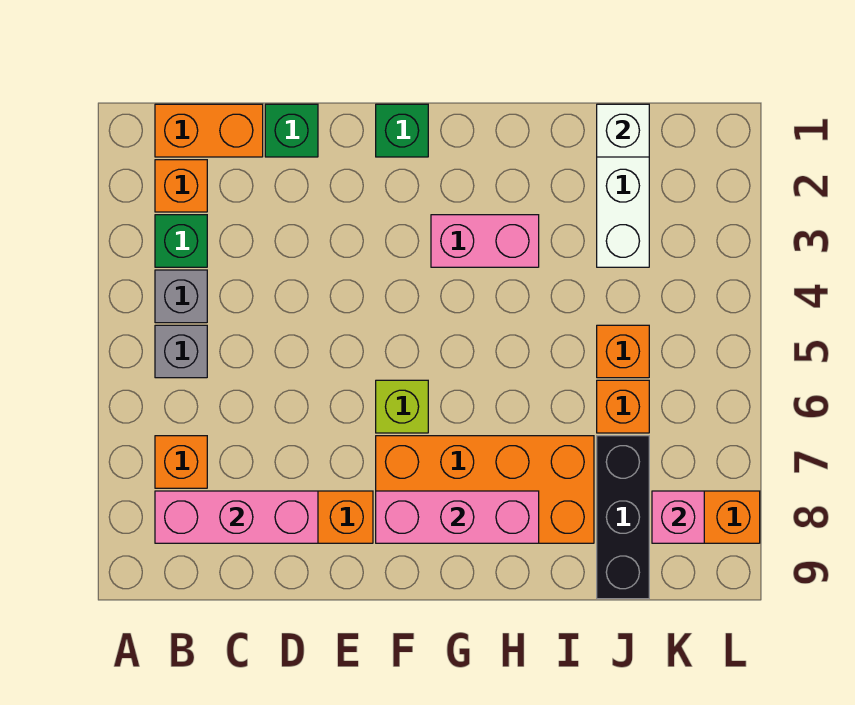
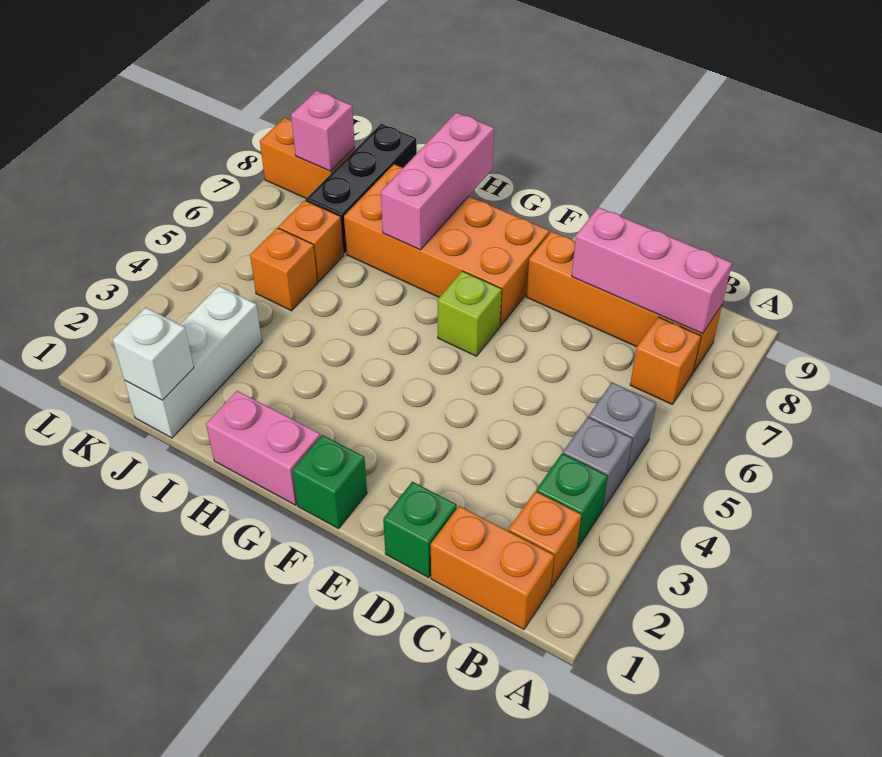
pink brick F8:H8 level 2 -> pink brick H7:H9 level 2
pink brick G3:H3 level 1 -> pink brick G1:H1 level 1

